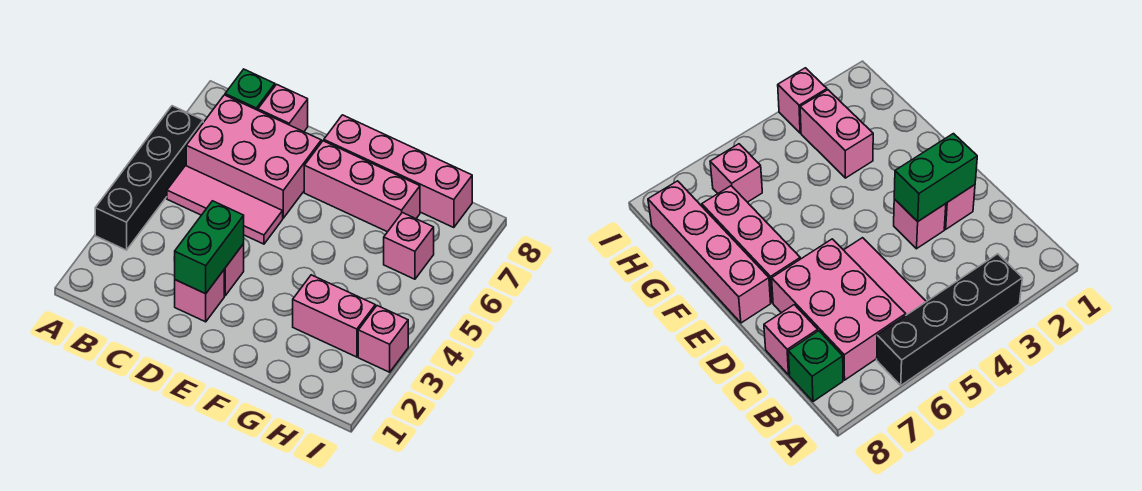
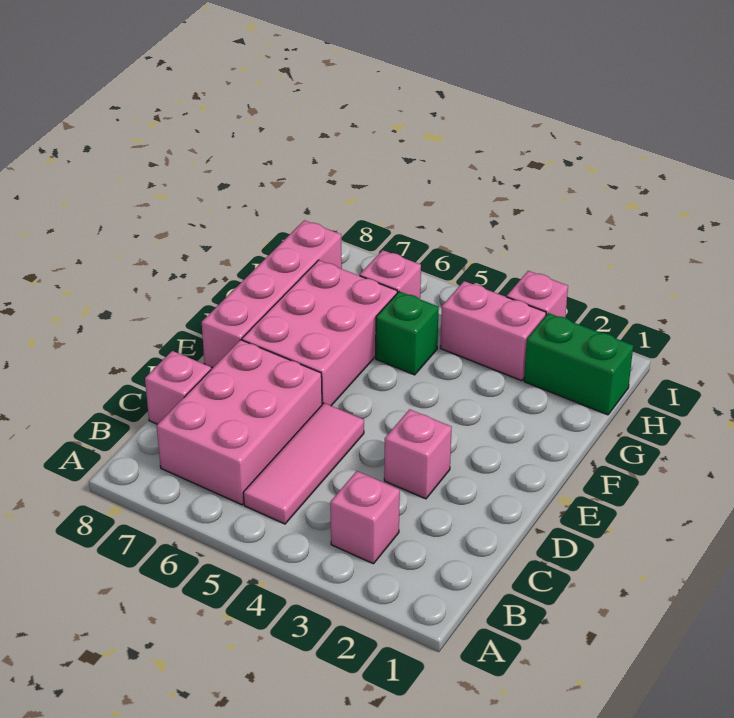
black brick A3:A6 level 1 -> none
green brick B8 level 1 -> green brick G5 level 1
pink brick D2 level 1 -> pink brick B3 level 1
green brick D2:D3 level 2 -> green brick H1:H2 level 1
pink brick E7:G7 level 1 -> pink brick E6:G7 level 1
pink brick G3:H3 level 1 -> pink brick H3:H4 level 1

